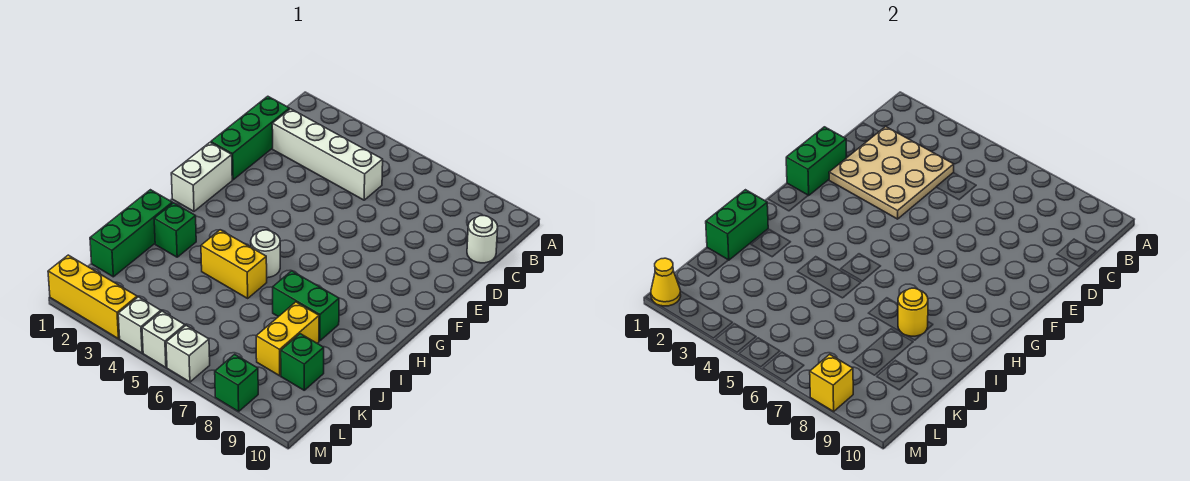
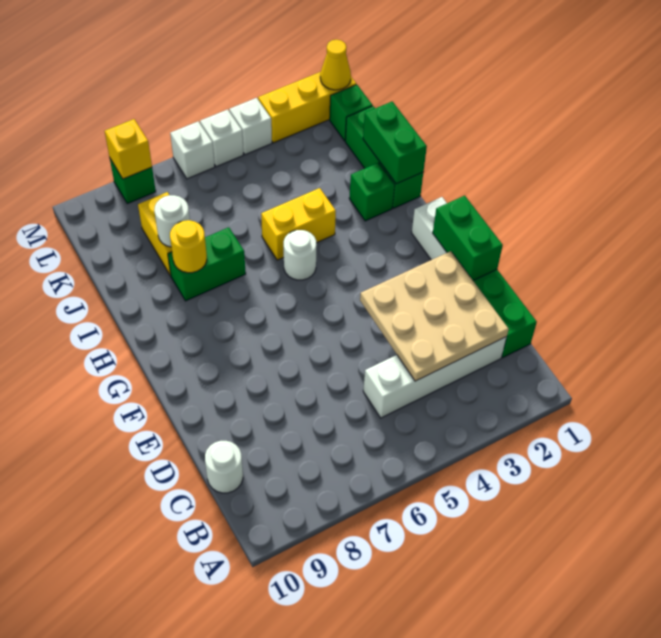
none -> white round brick J8 level 2
green brick K9 level 1 -> green brick L1 level 1

